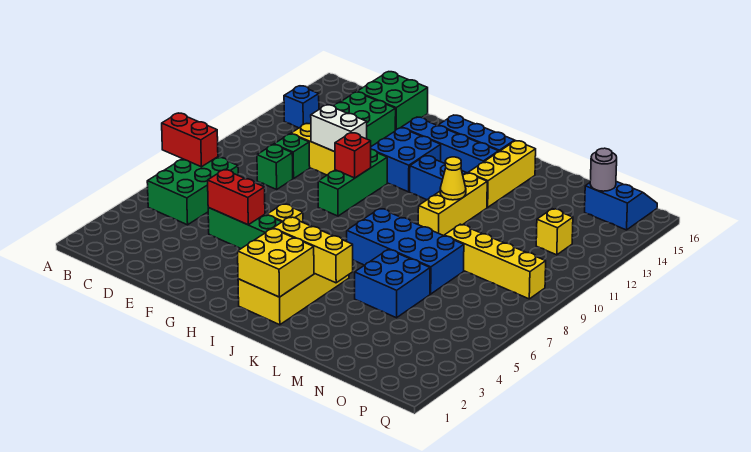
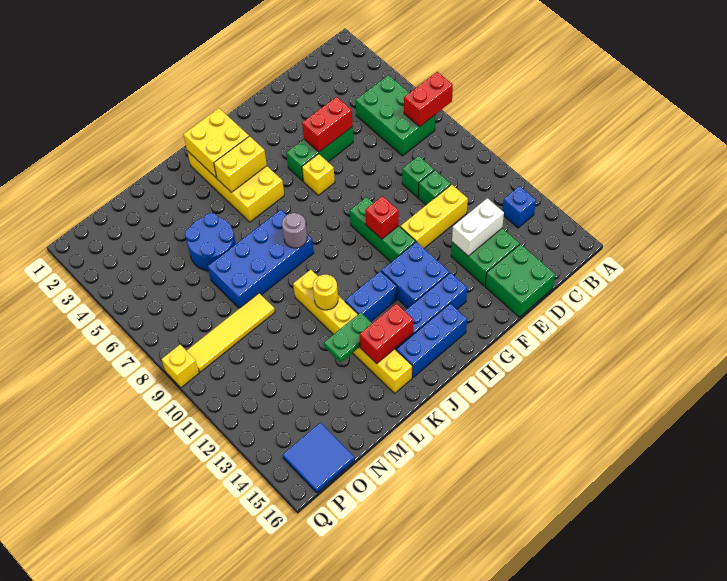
white brick E11:F11 level 2 -> white brick D13:E13 level 2
yellow brick I4:K4 level 2 -> yellow brick I4:J4 level 2
none -> red brick J14:K14 level 2
yellow cone K11 level 2 -> yellow round brick K11 level 2
none -> green plate K13:L13 level 2
blue brick L5:M6 level 1 -> blue round brick L5:M6 level 1
yellow brick M9:P9 level 1 -> yellow tile M9:P9 level 1
yellow brick O12 level 1 -> yellow brick Q9 level 1
blue slope O15:P16 level 1 top 15 -> blue tile O15:P16 level 1
grey round brick O15 level 2 -> grey round brick J8 level 2

